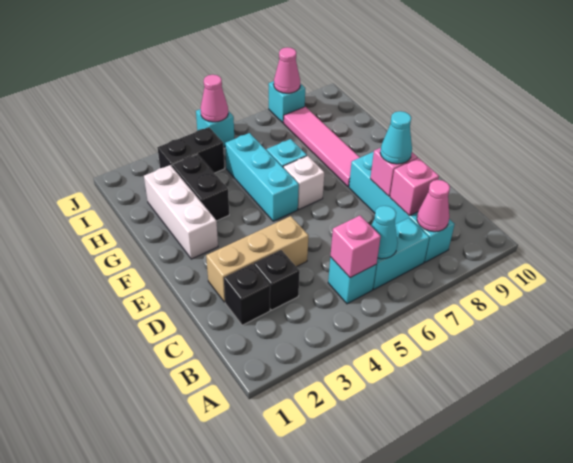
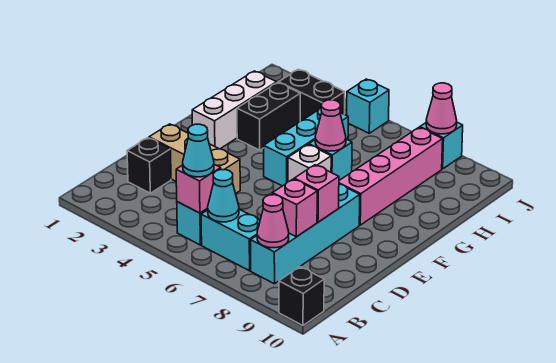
black brick C3 level 1 -> black brick A10 level 1
cyan cone D8 level 3 -> cyan cone B5 level 3
pink tile F8:I8 level 1 -> pink brick F8:I8 level 1
pink cone J5 level 2 -> pink cone G6 level 2

